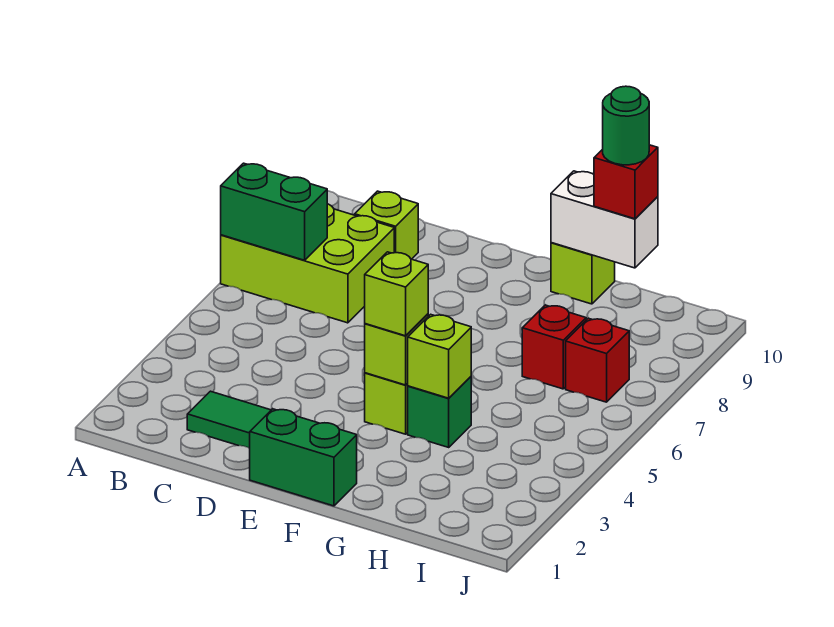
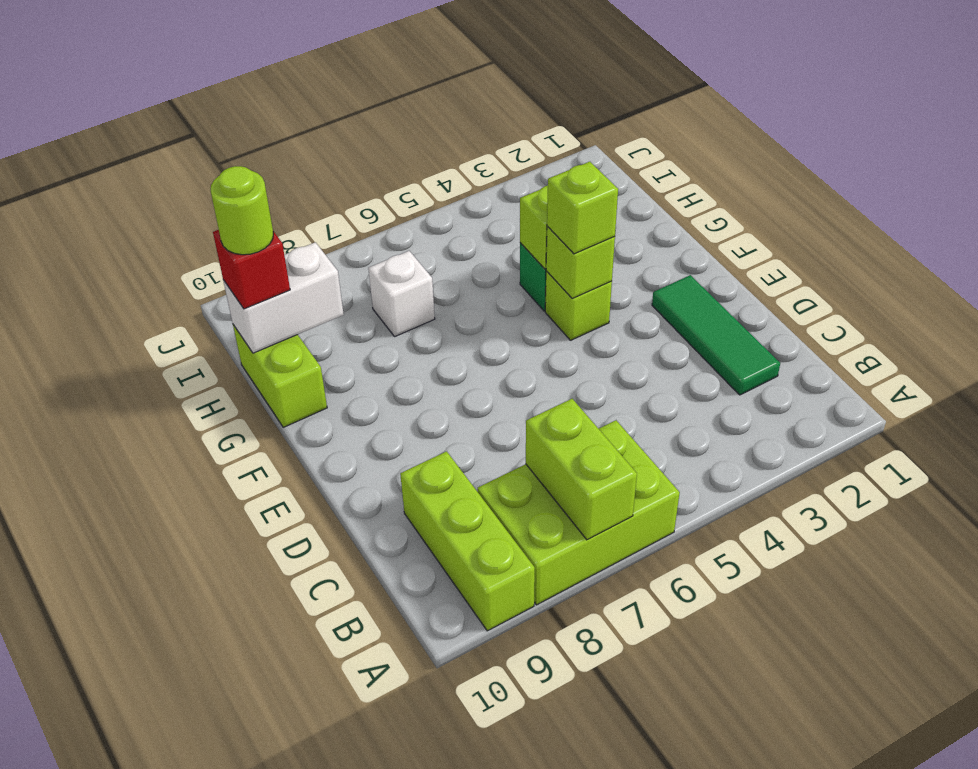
lime brick A7:C8 level 1 -> lime brick A6:B8 level 1
green brick A7:B7 level 2 -> lime brick A7:B7 level 2
lime brick C9 level 1 -> lime brick A9:C9 level 1
green brick E1:F1 level 1 -> none
lime brick G10 level 1 -> lime brick G10:H10 level 1
white brick G10:H10 level 2 -> white brick H9:H10 level 2
red brick H7 level 1 -> white brick H7 level 1
green round brick H10 level 4 -> lime round brick H10 level 4
red brick I7 level 1 -> none

